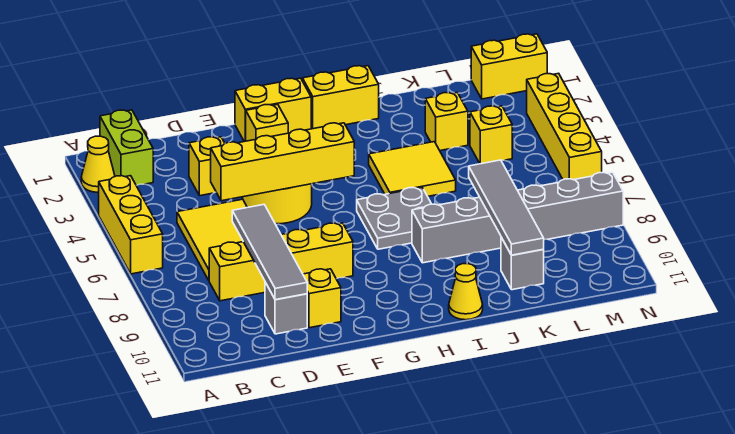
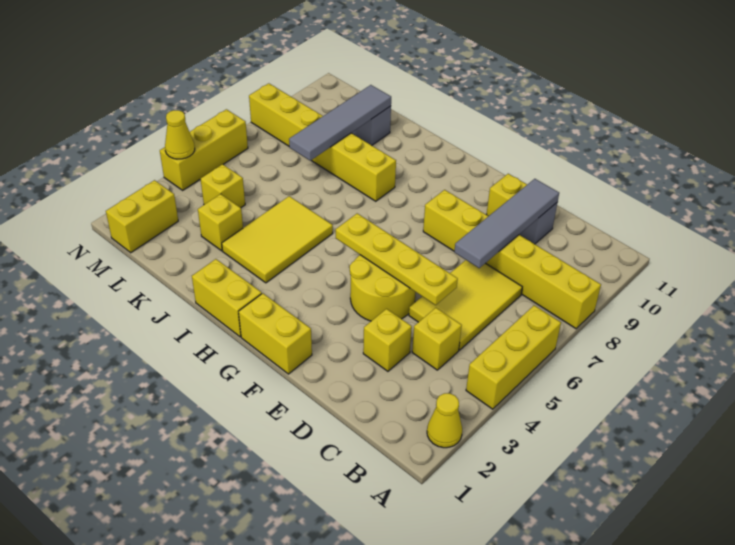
lime brick B1:B2 level 1 -> none
yellow brick C8:F8 level 1 -> yellow brick A8:F8 level 1
yellow brick D5:G5 level 2 -> yellow plate D5:G5 level 2
yellow brick F2 level 1 -> yellow brick C4 level 1
grey plate H6:I7 level 1 -> none
yellow tile I4:J5 level 1 -> yellow tile I3:J5 level 1
grey brick I8:N8 level 1 -> yellow brick I8:N8 level 1
yellow cone I11 level 1 -> yellow cone N4 level 2
yellow brick M1:N1 level 1 -> yellow brick M1:M2 level 1
yellow brick N3:N6 level 1 -> yellow brick N4:N6 level 1

